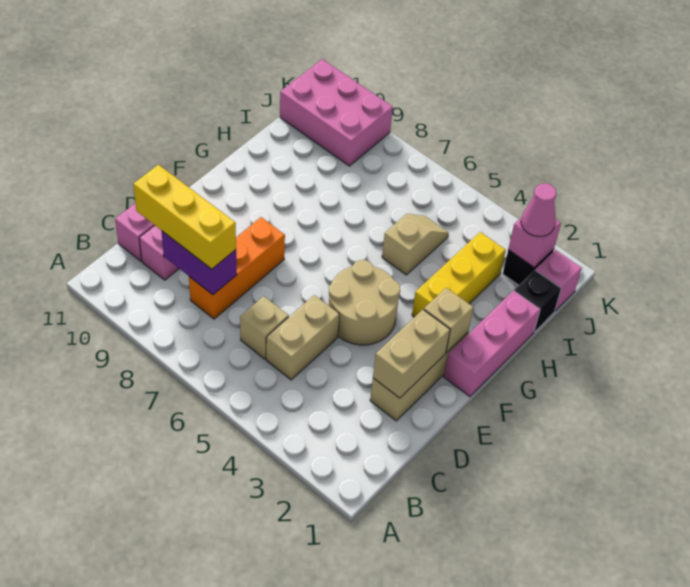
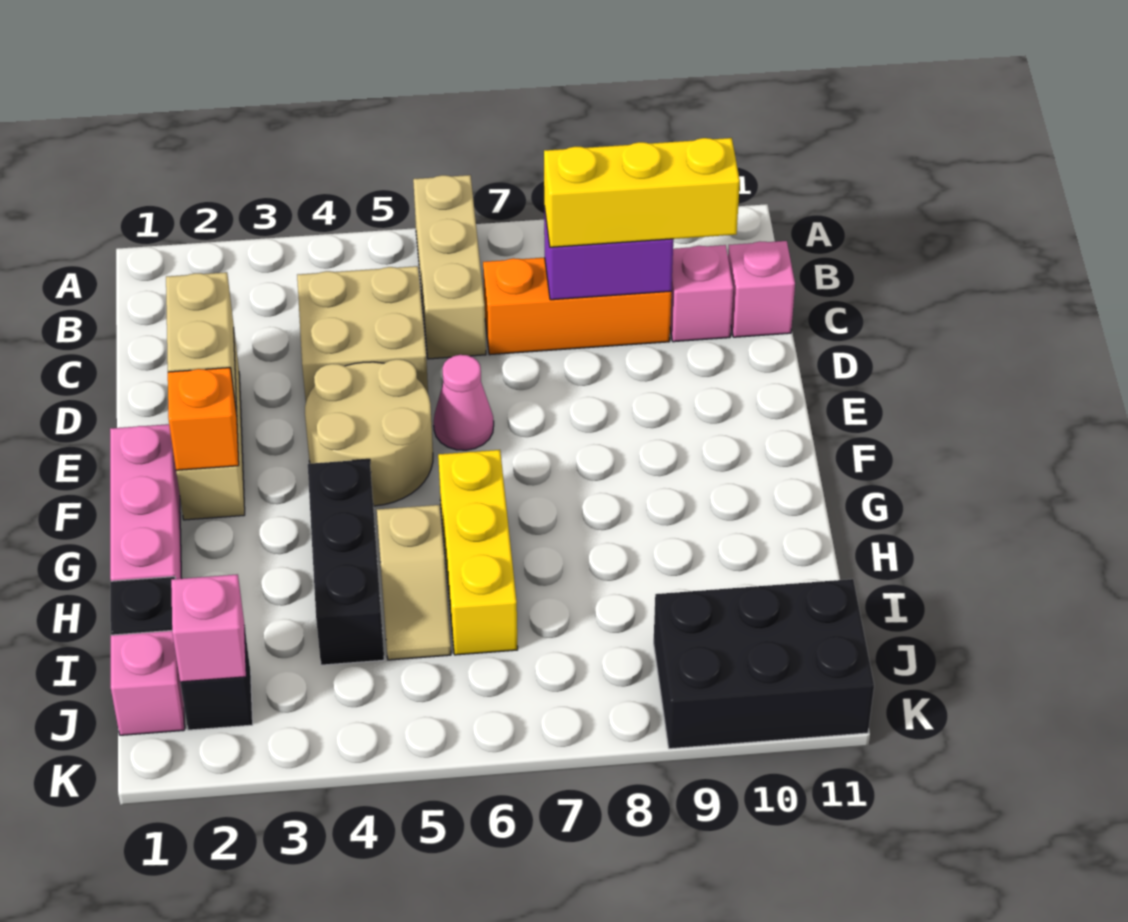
tan brick C5:D5 level 1 -> tan brick C4:D5 level 1
tan brick C6 level 1 -> tan brick A6:C6 level 1
orange brick C8:E8 level 1 -> orange brick C7:C9 level 1
tan brick F2 level 2 -> orange brick F2 level 2
yellow brick G3:I3 level 1 -> yellow brick G6:I6 level 1
none -> black brick G4:I4 level 1
pink cone J2 level 3 -> pink cone E6 level 1
pink brick J9:K11 level 1 -> black brick J9:K11 level 1

